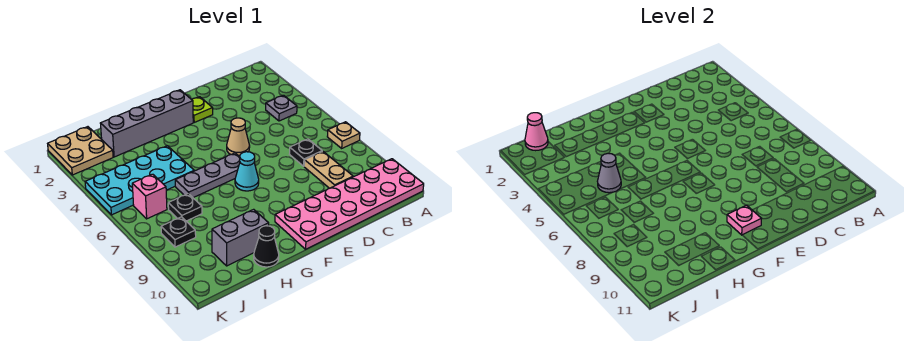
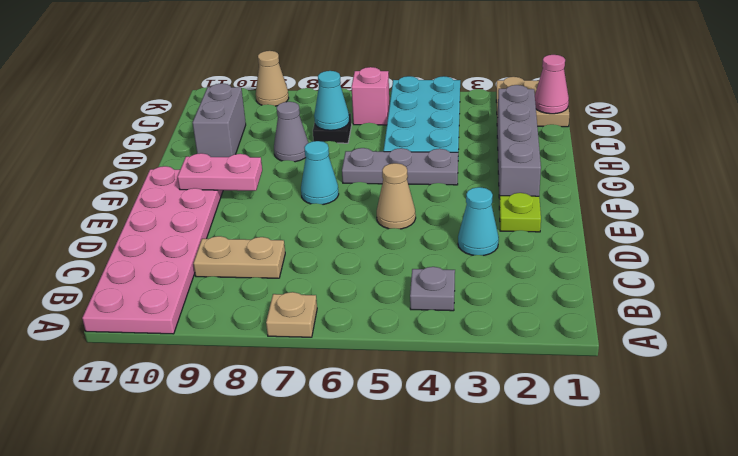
black plate C7 level 1 -> none
none -> cyan cone D3 level 1
grey plate F6:H6 level 1 -> grey plate G4:G6 level 1
pink plate F10 level 2 -> pink plate F9:F10 level 2
black cone H11 level 1 -> none
grey cone I5 level 2 -> grey cone H8 level 1
none -> cyan cone I7 level 2
black plate J8 level 1 -> none
none -> tan cone K9 level 1

